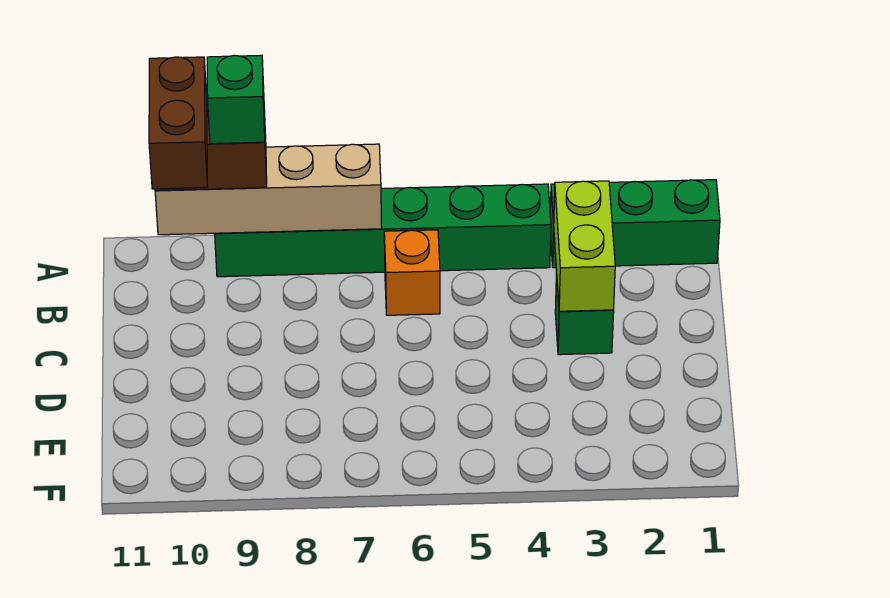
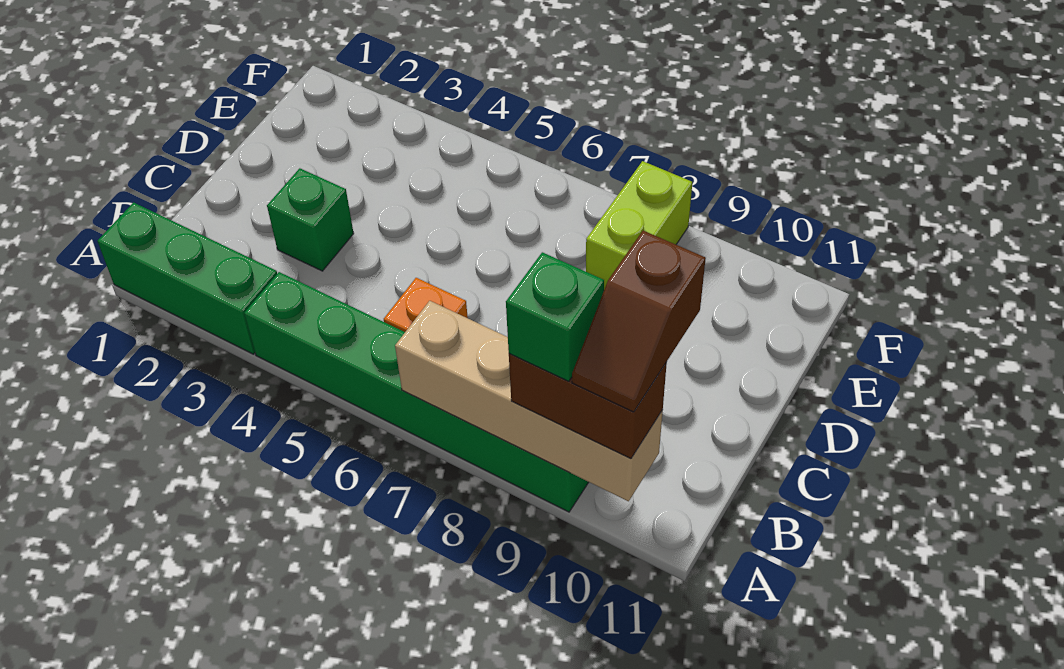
brown brick A10:B10 level 4 -> brown slope A10:B10 level 4 top B
lime brick B3:C3 level 2 -> lime brick E8:F8 level 1

